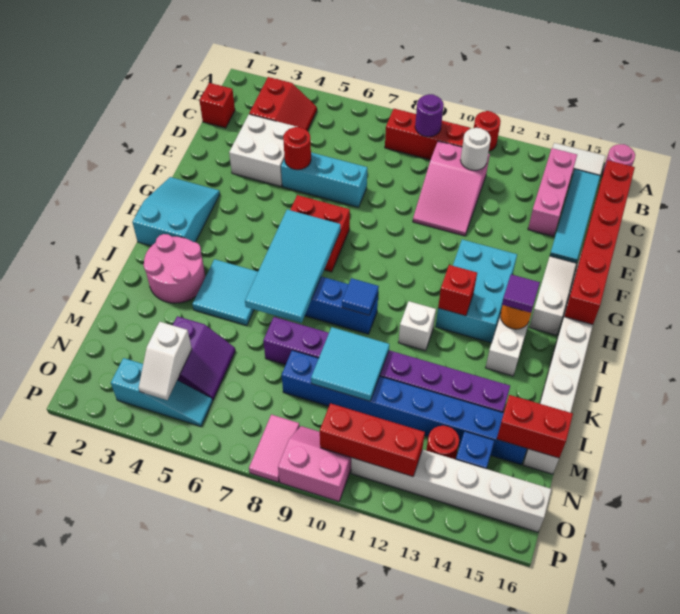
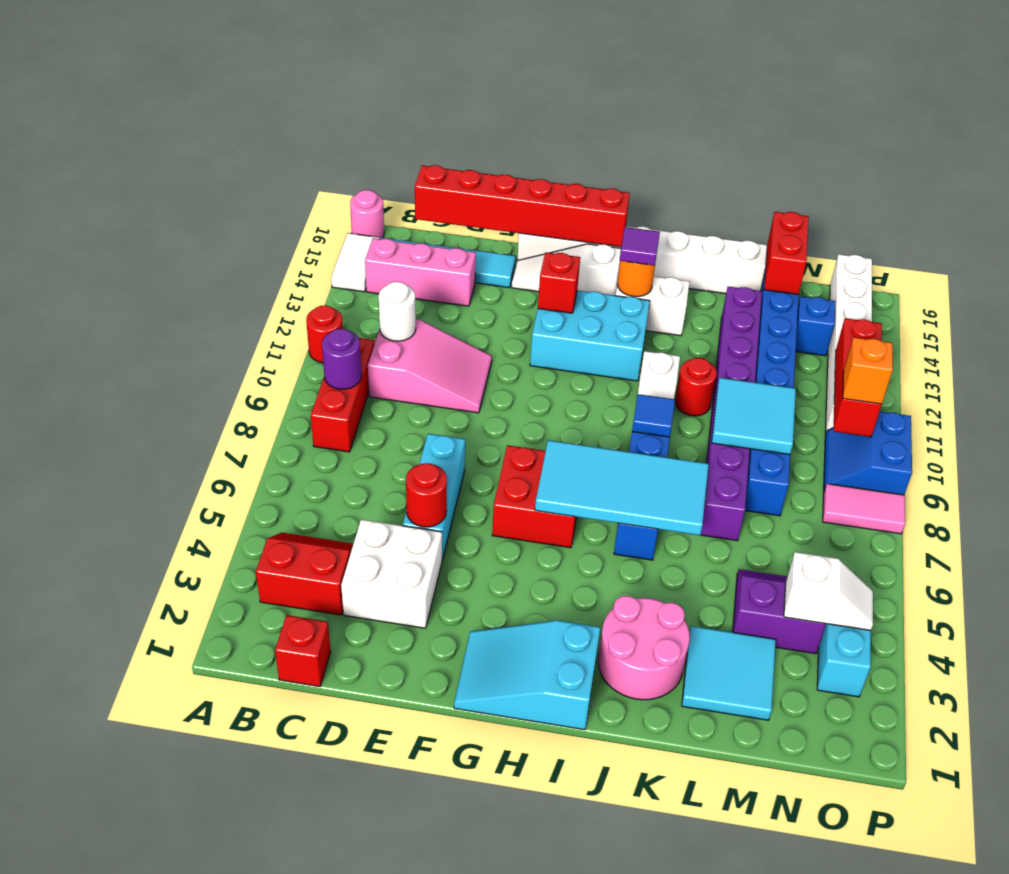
red brick I12 level 2 -> red brick G13 level 2
cyan tile J4:K5 level 1 -> cyan tile L2:M3 level 1
red round brick N13 level 1 -> red round brick K11 level 1
pink slope O9:P10 level 1 top P -> blue slope O9:P10 level 1 top P
none -> orange brick O10 level 3

